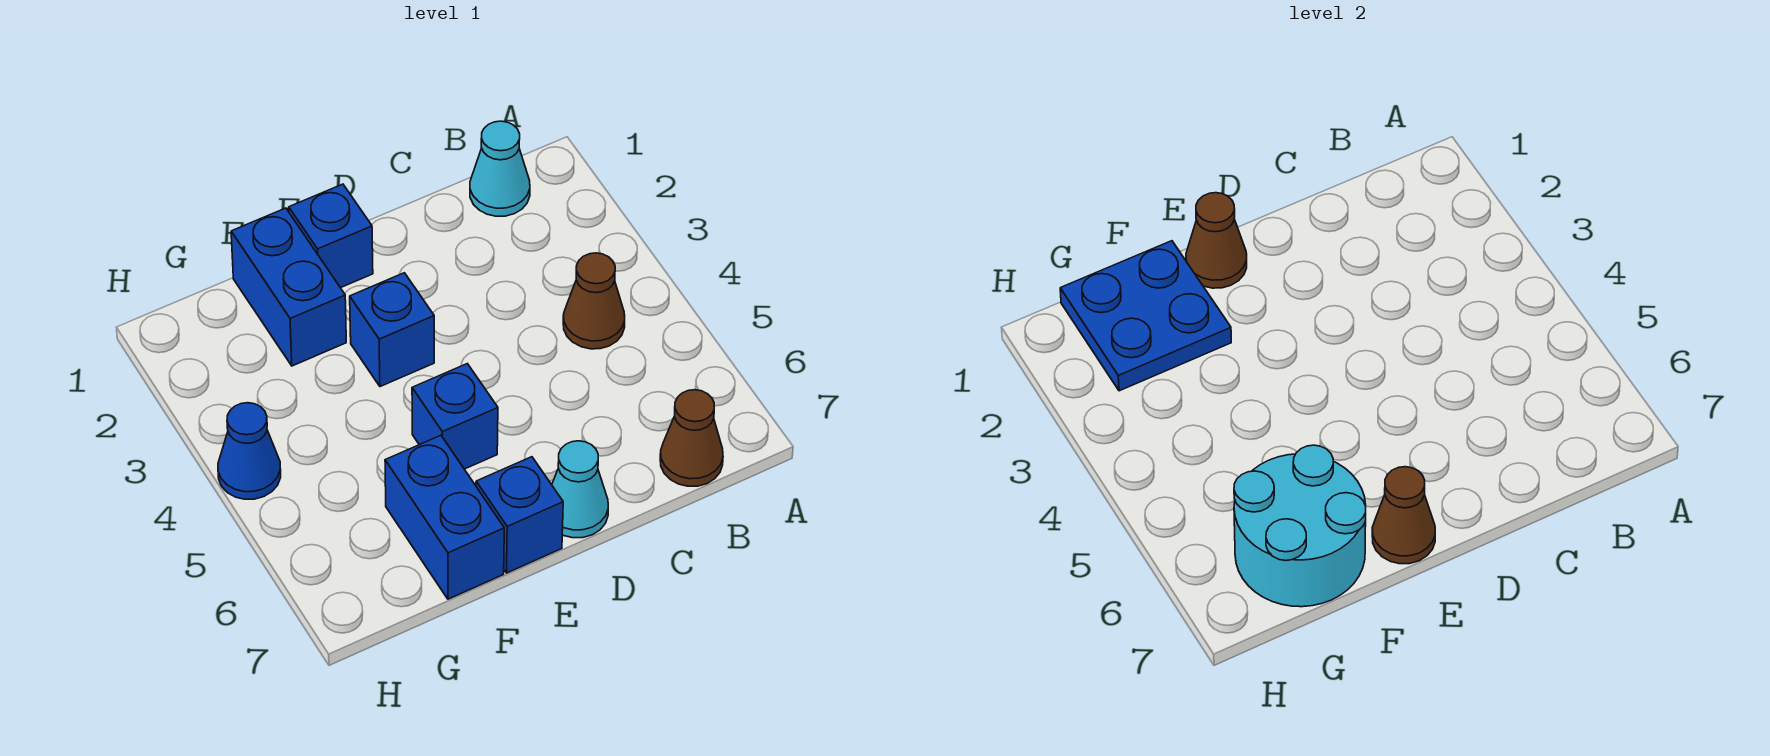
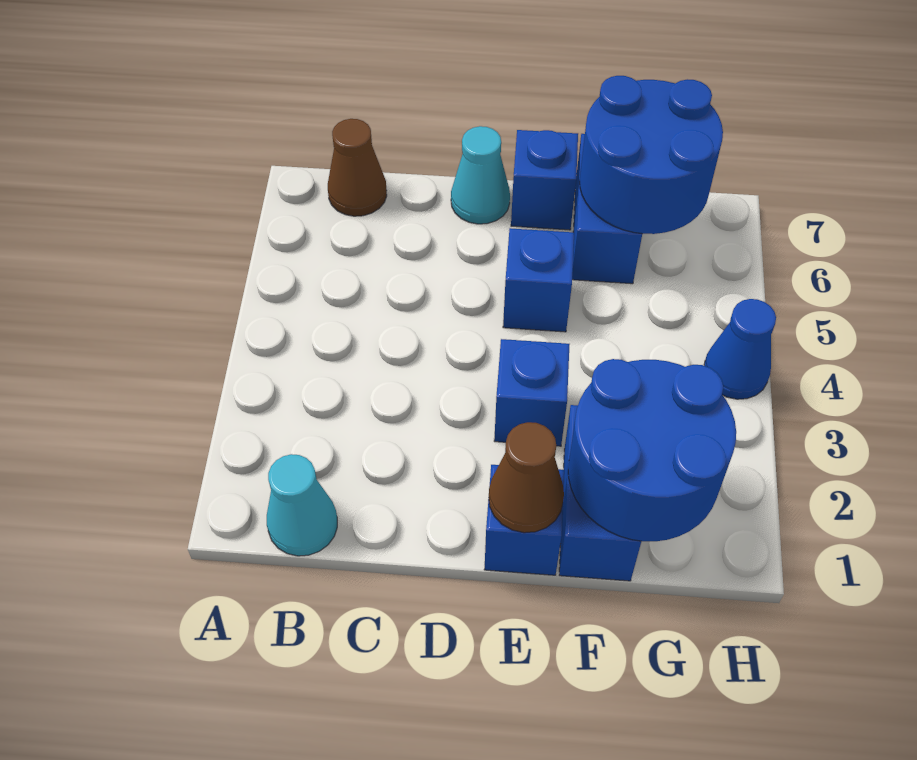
brown cone B4 level 1 -> none
brown cone E7 level 2 -> none
blue plate F1:G2 level 2 -> blue round brick F1:G2 level 2
cyan round brick F6:G7 level 2 -> blue round brick F6:G7 level 2

